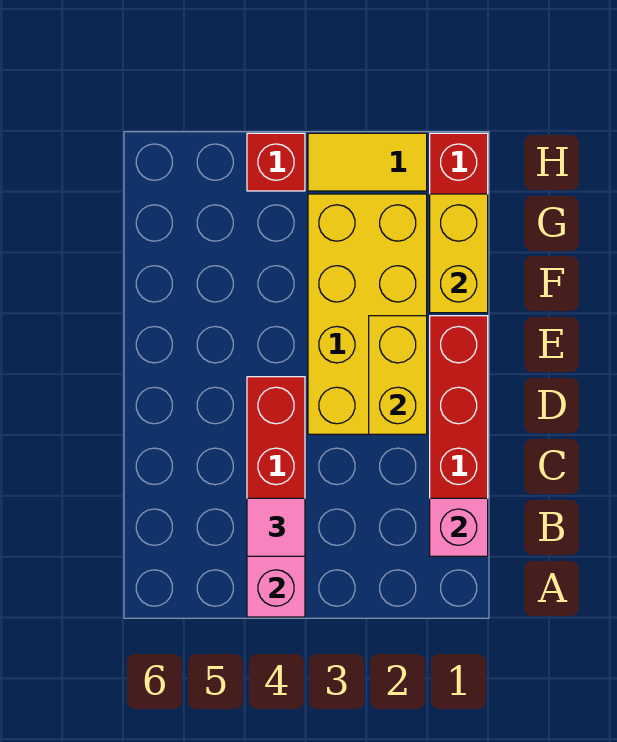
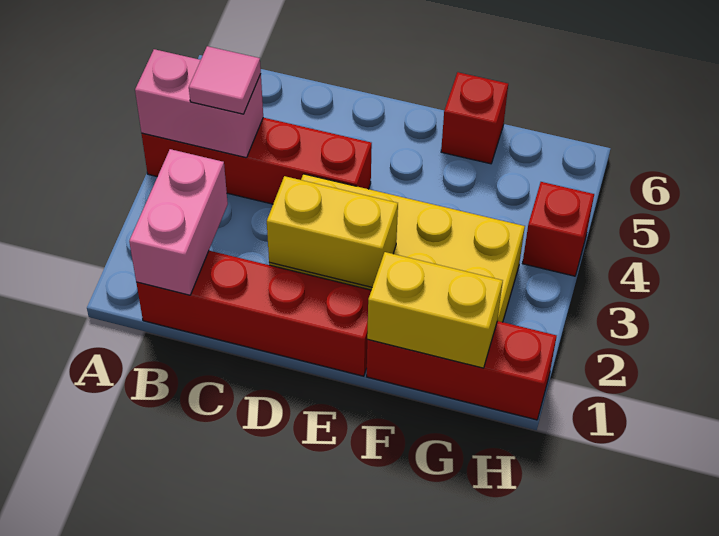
pink brick B1 level 2 -> pink brick B1:B2 level 2
none -> red brick F6 level 1
yellow tile H2:H3 level 1 -> none

